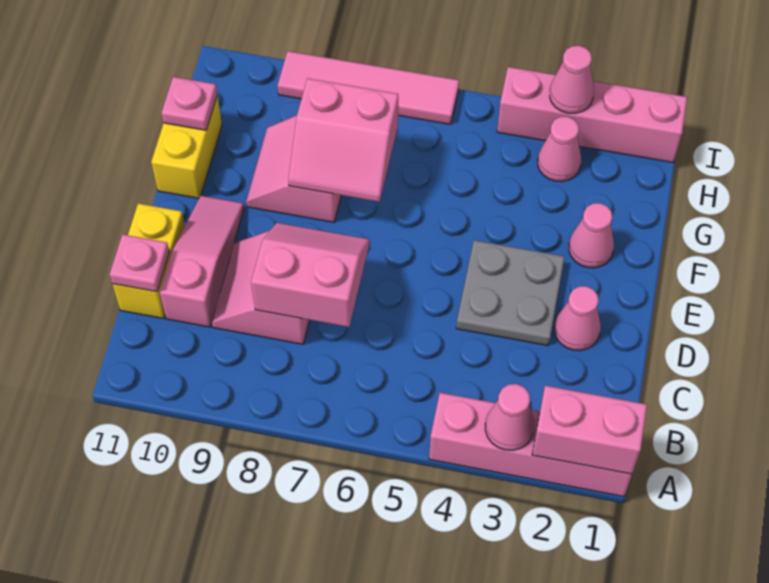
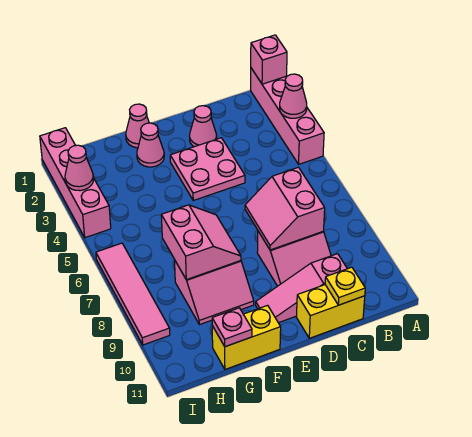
pink brick A1:A2 level 2 -> pink brick A1 level 2
pink plate C11 level 2 -> yellow plate C11 level 2
grey plate D3:E4 level 1 -> pink plate D3:E4 level 1
pink cone H3 level 1 -> pink cone F1 level 1

